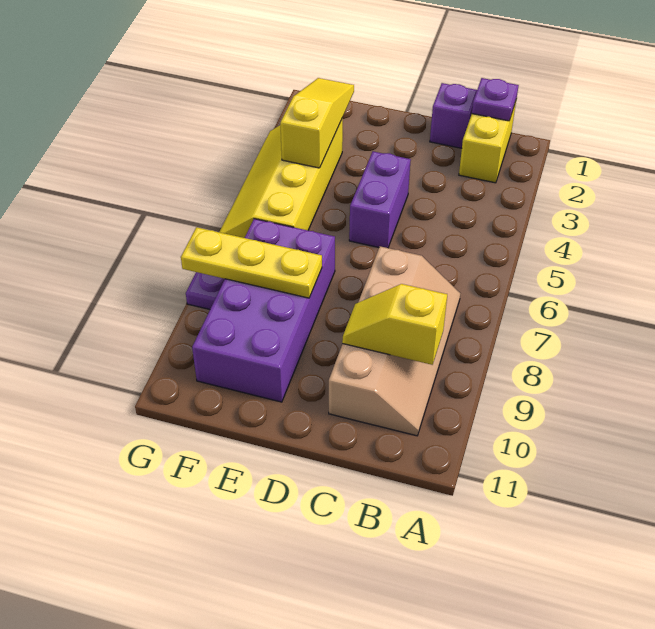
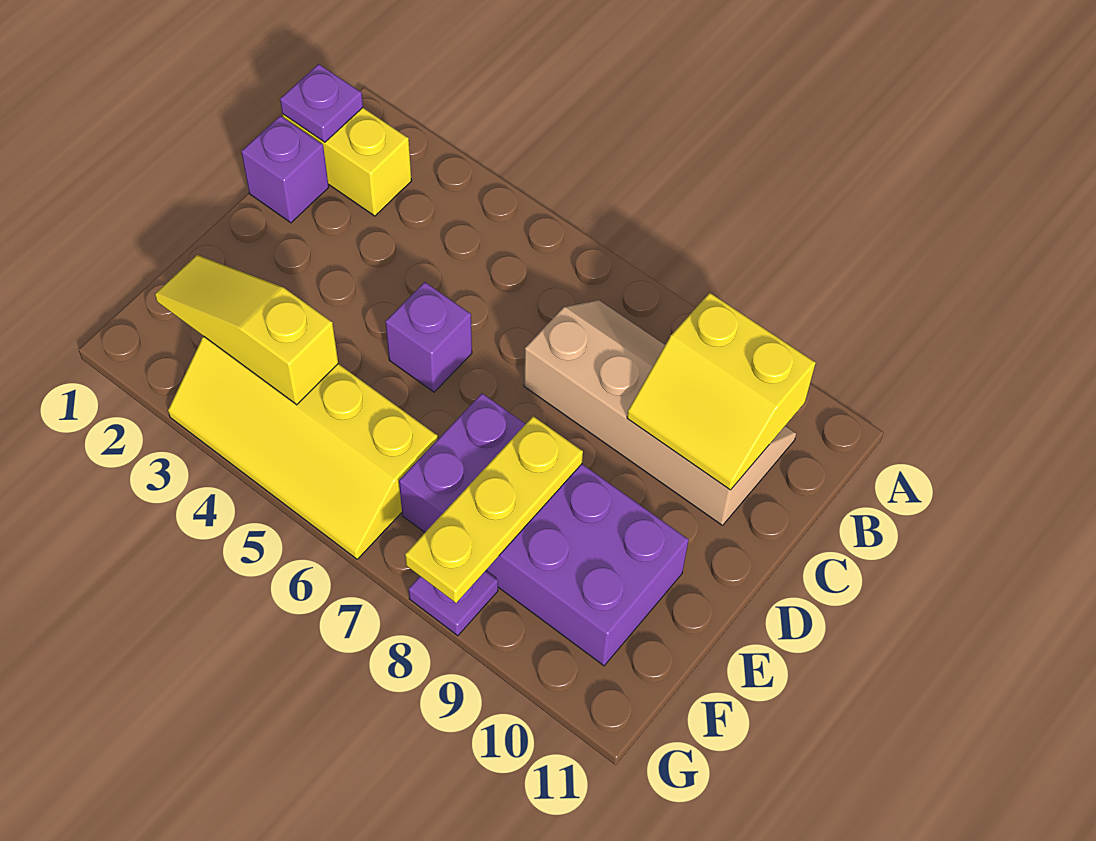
yellow slope B9:C9 level 2 top B -> yellow slope B9:C10 level 2 top B
purple brick D4:D5 level 1 -> purple brick D5 level 1

